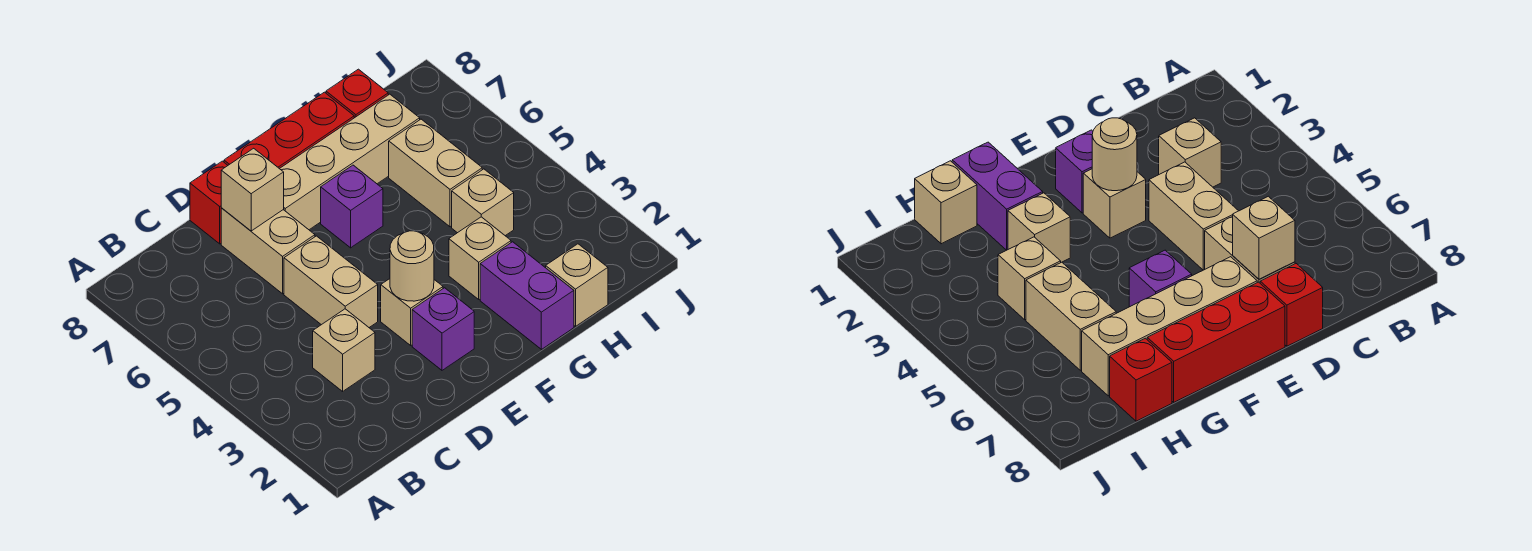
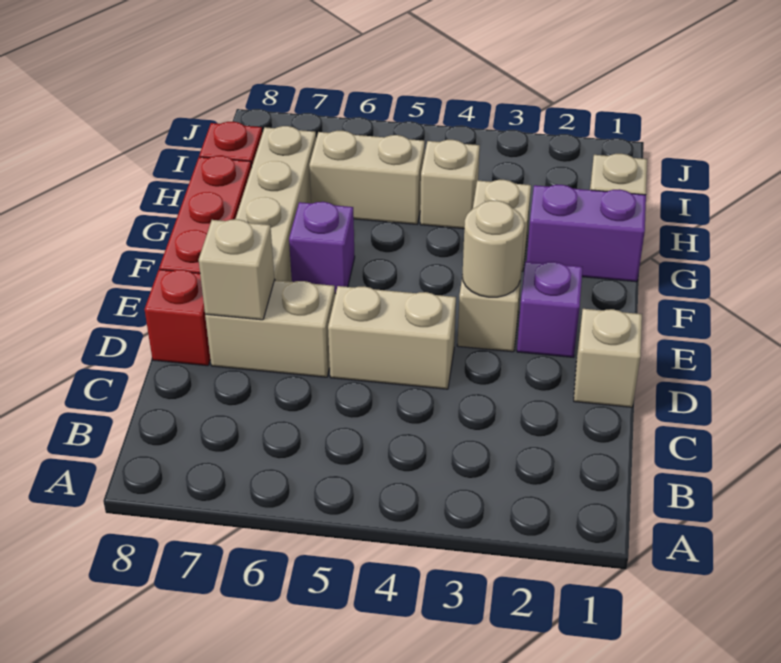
tan brick C3 level 1 -> tan brick D1 level 1

